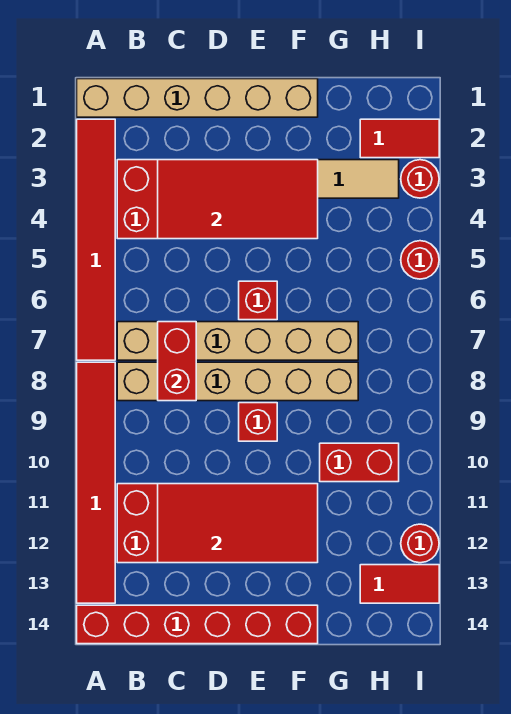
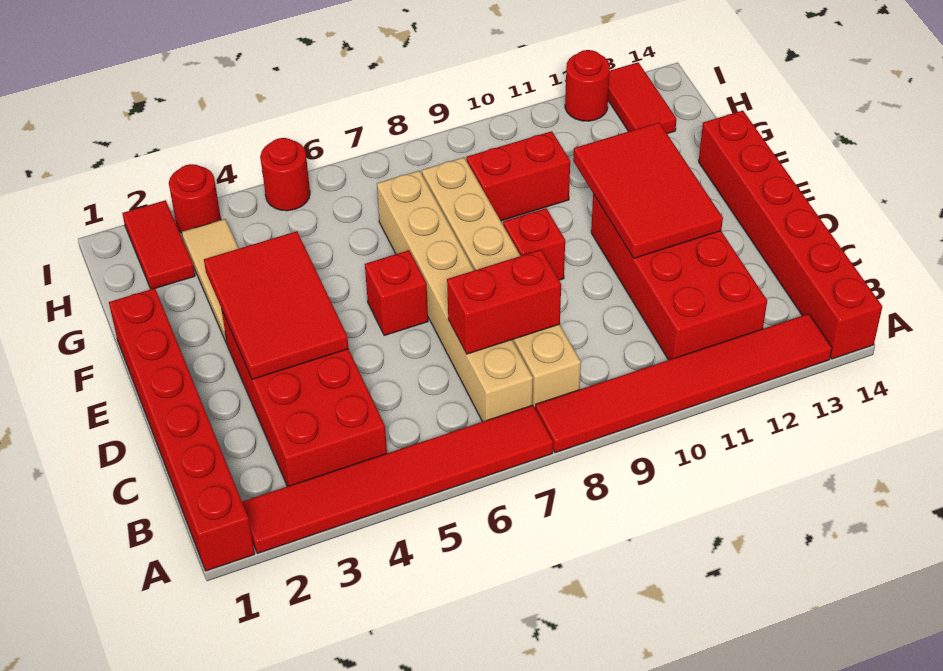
tan brick A1:F1 level 1 -> red brick A1:F1 level 1
red tile C3:F4 level 2 -> red tile D3:F4 level 2
red tile C11:F12 level 2 -> red tile D11:F12 level 2
red brick G10:H10 level 1 -> red brick G9:G10 level 1

